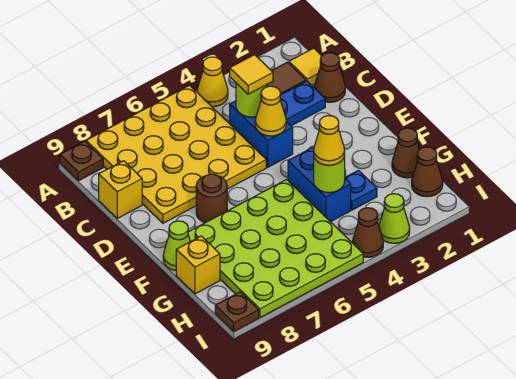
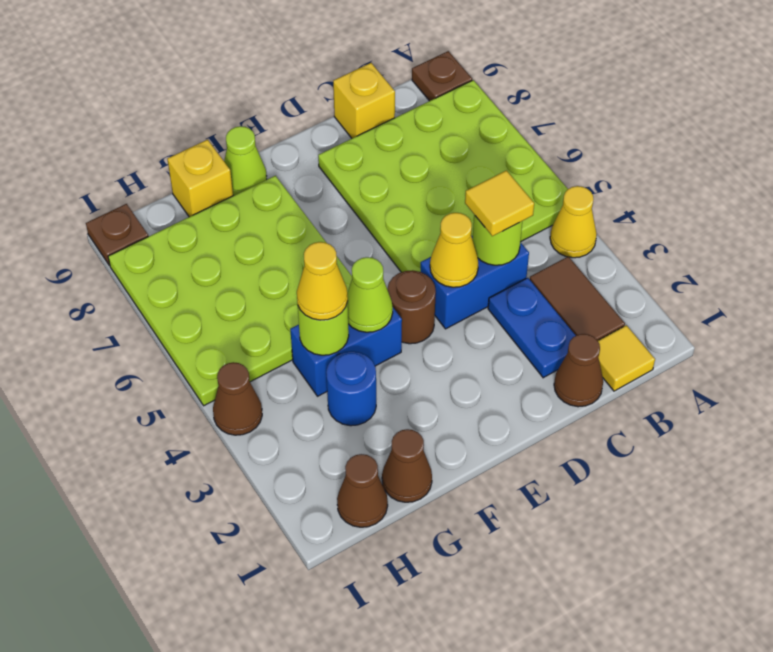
yellow plate A5:D8 level 1 -> lime plate A5:D8 level 1
brown round brick E7 level 1 -> brown round brick E4 level 1
blue plate G3 level 1 -> blue round brick G3 level 1
lime cone I3 level 1 -> lime cone F4 level 2

